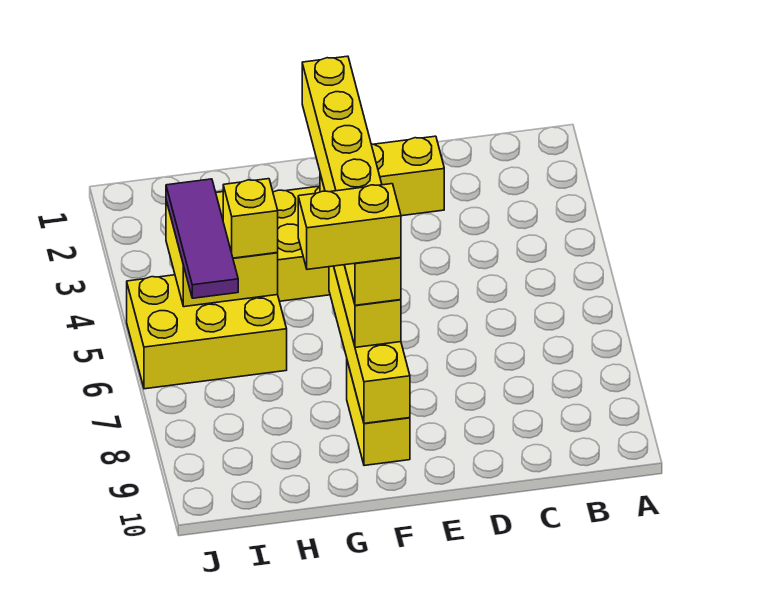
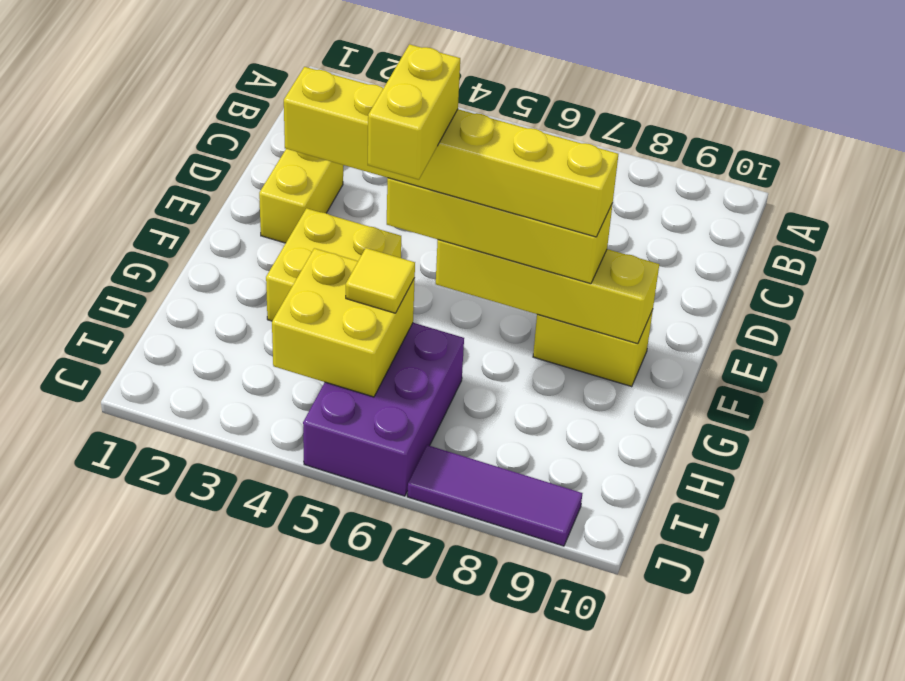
yellow brick F8:G8 level 5 -> yellow brick F5:G5 level 5
yellow brick H5:J6 level 1 -> purple brick H5:J6 level 1
yellow brick H5 level 3 -> yellow tile H5 level 3
purple tile I4:I6 level 3 -> purple tile J7:J9 level 1

